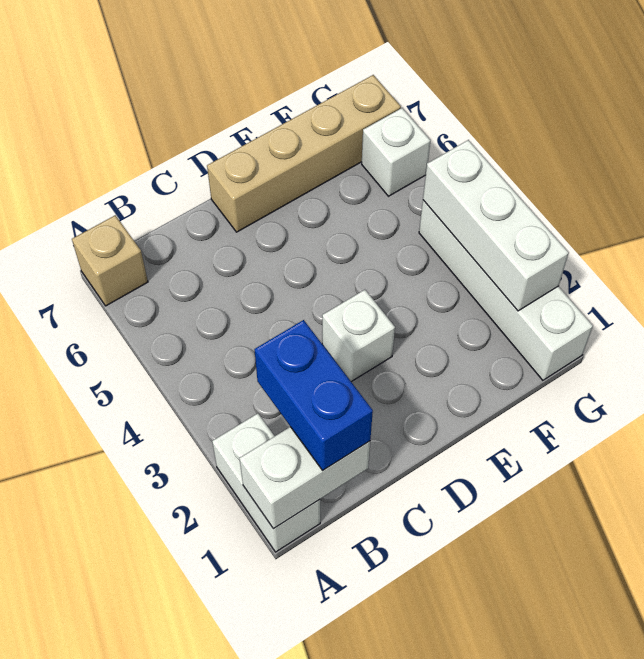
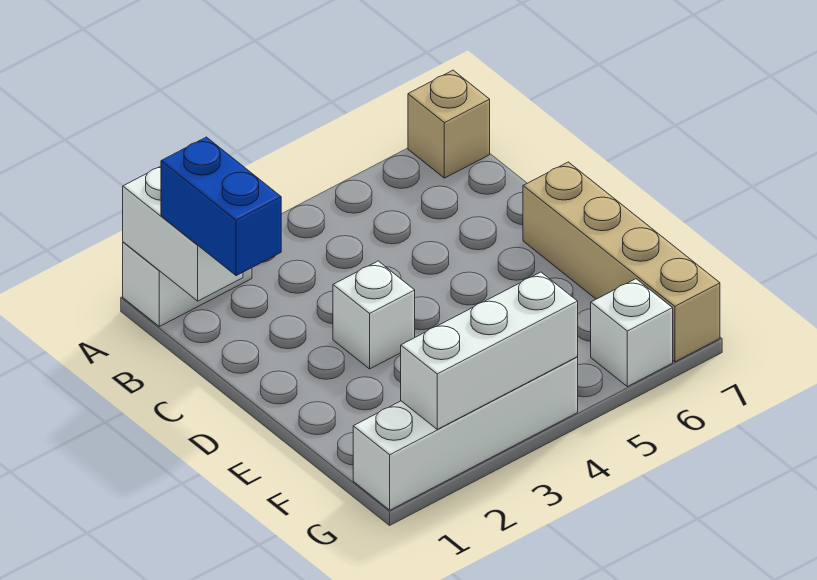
blue brick B1:B2 level 3 -> blue brick B1:C1 level 3

